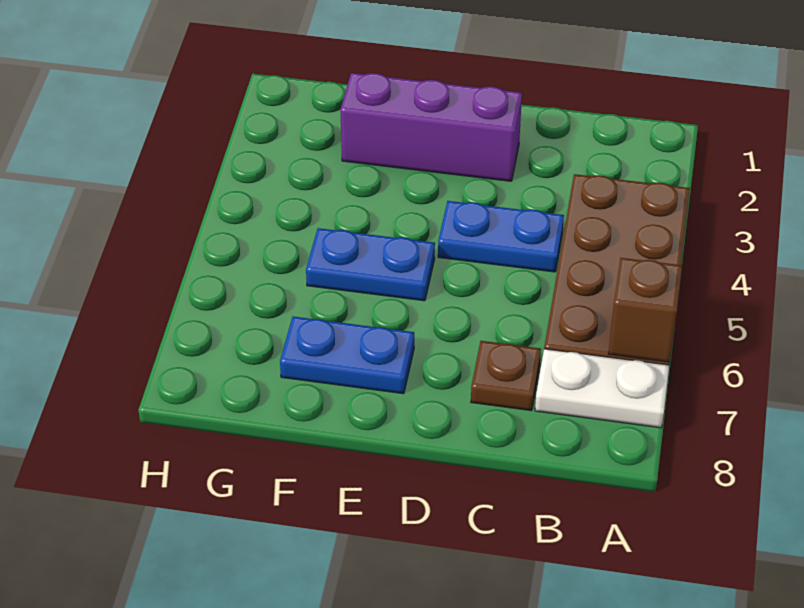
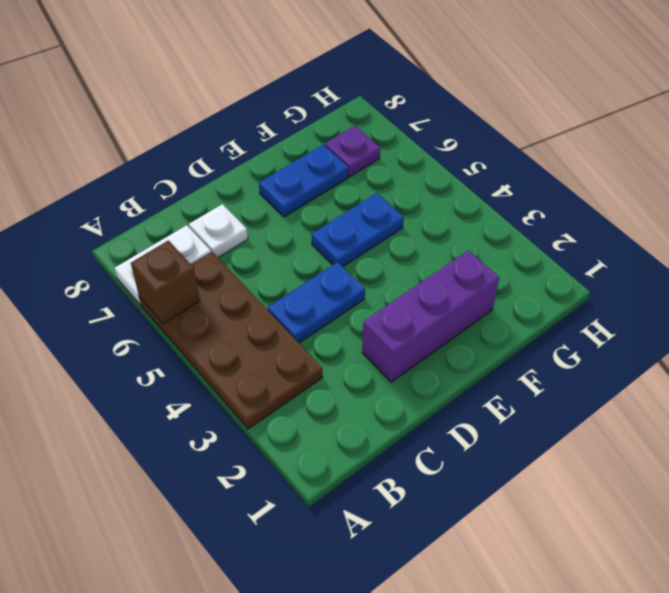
brown plate C7 level 1 -> white plate C7 level 1
none -> purple plate G7 level 1

